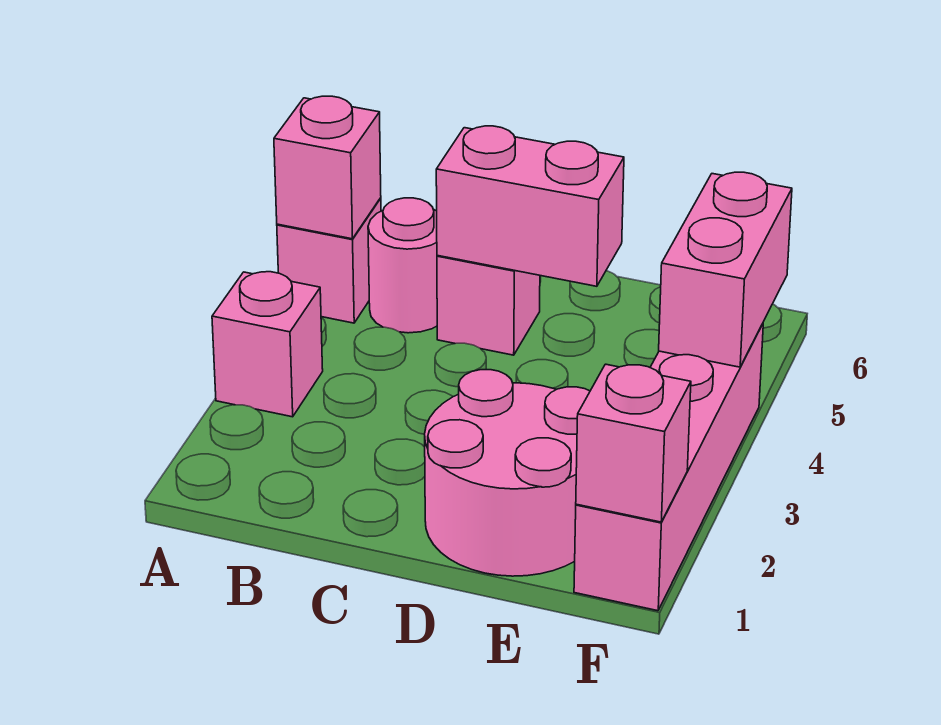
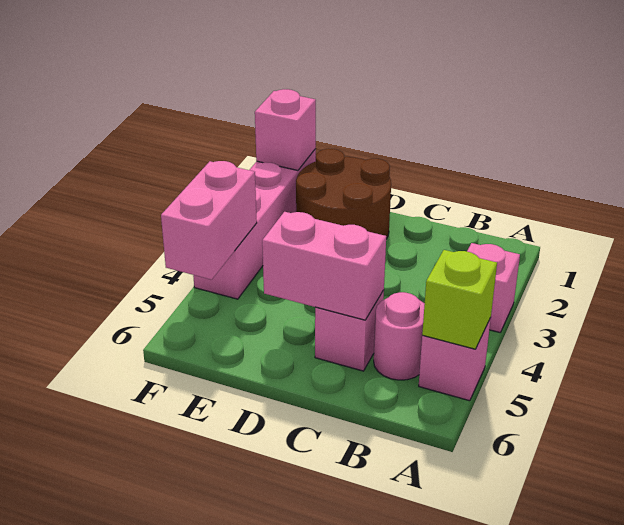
pink brick A5 level 2 -> lime brick A5 level 2
pink round brick D1:E2 level 1 -> brown round brick D1:E2 level 1

